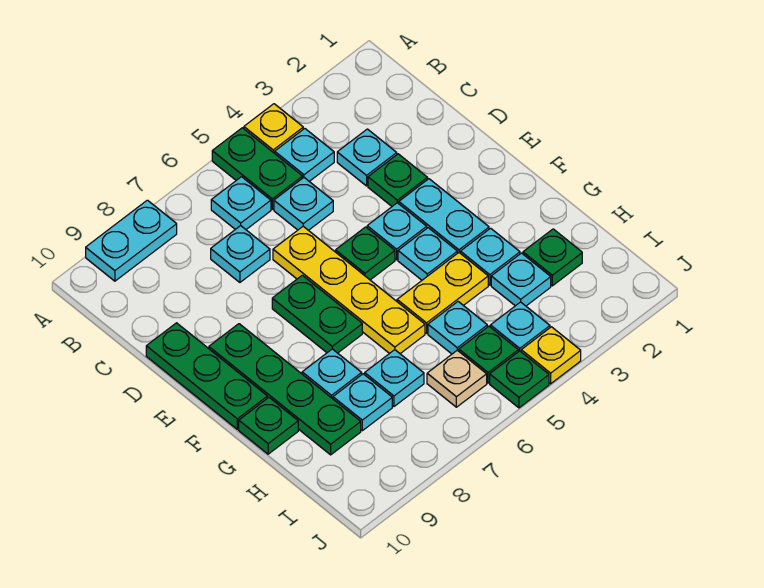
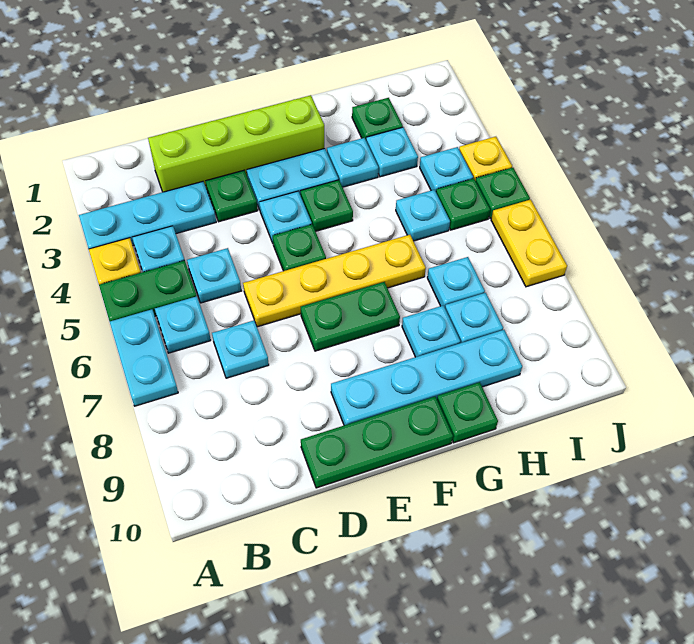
cyan plate A8:A9 level 1 -> cyan plate A6:A7 level 1
none -> lime brick C2:F2 level 1
cyan plate C3 level 1 -> cyan plate A3:C3 level 1
green plate E9:H9 level 1 -> cyan plate E9:H9 level 1
cyan plate F4 level 1 -> green plate F4 level 1
yellow plate G4:G5 level 1 -> yellow plate J6:J7 level 1
tan plate I6 level 1 -> none

